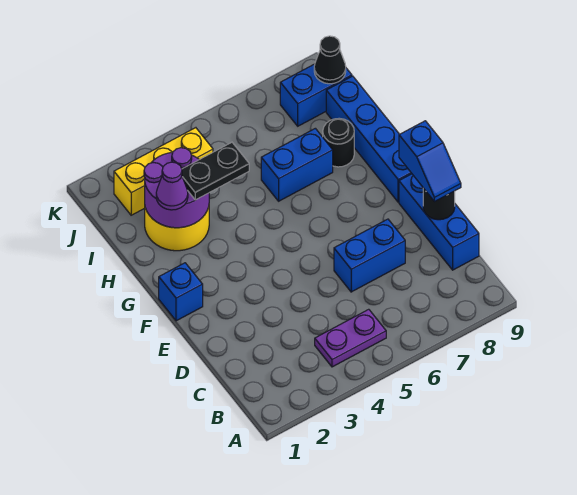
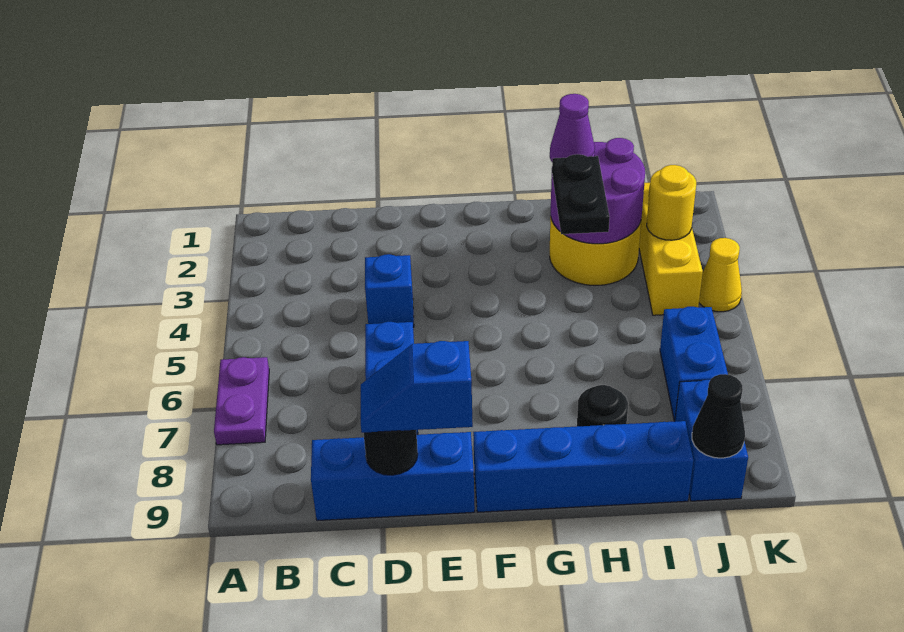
purple plate B4:B5 level 1 -> purple plate A6:A7 level 1
blue brick F1 level 1 -> blue brick D4 level 1
blue brick H6:H7 level 1 -> blue brick J6:J7 level 1
none -> yellow round brick J3 level 2
none -> yellow cone K4 level 1

